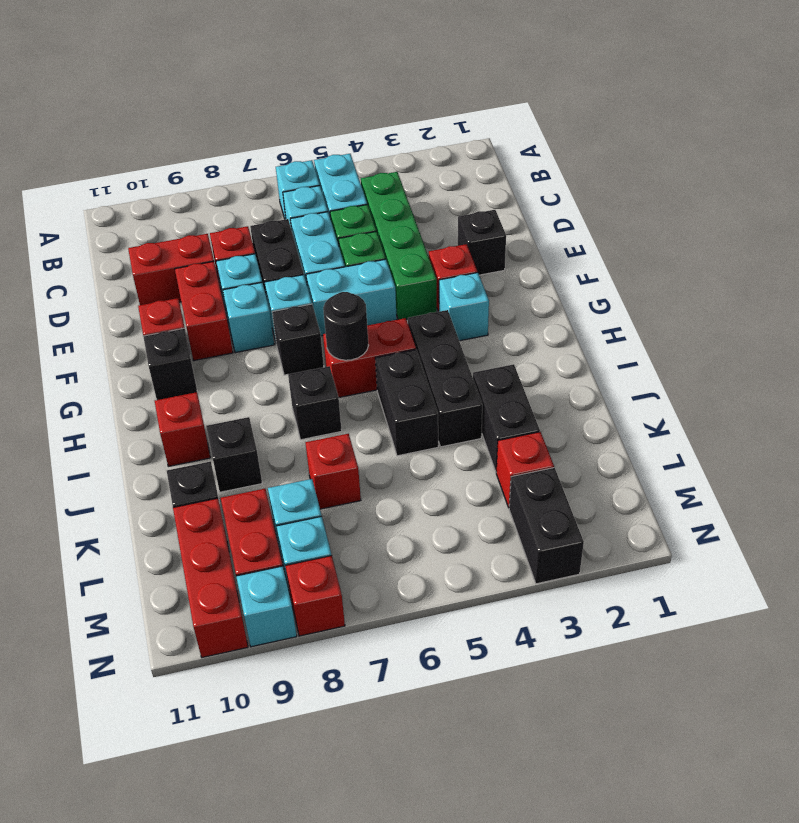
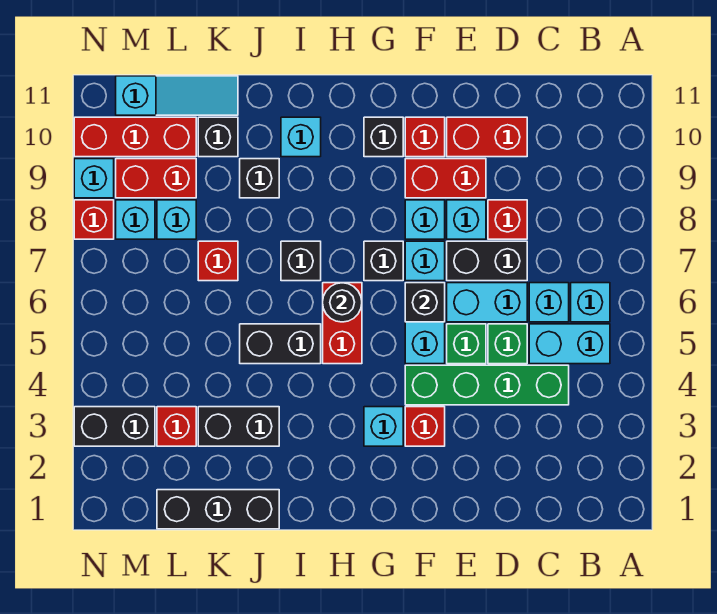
red brick D9:D10 level 1 -> red brick D10:E10 level 1
black brick E2 level 1 -> black brick F6 level 2
black brick H4:J4 level 1 -> black brick J1:L1 level 1
red brick I10 level 1 -> cyan brick I10 level 1
none -> cyan slope K11:M11 level 1 top M

